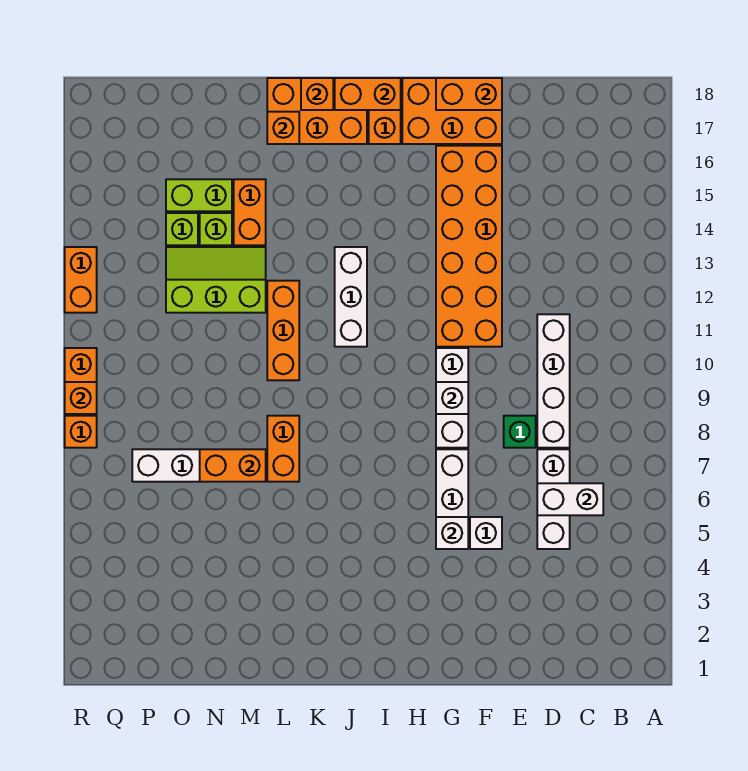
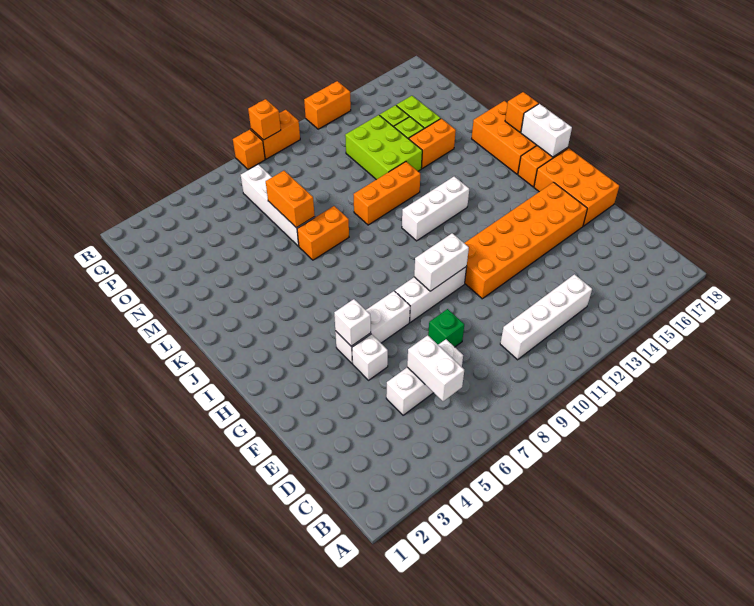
white brick D8:D11 level 1 -> white brick C10:C13 level 1
orange brick F18:G18 level 2 -> none
white brick G9 level 2 -> white brick G9:G10 level 2
orange brick I18:J18 level 2 -> white brick I18:J18 level 2
orange brick L17 level 2 -> none
lime slope M12:O13 level 1 top 12 -> lime brick M12:O13 level 1

